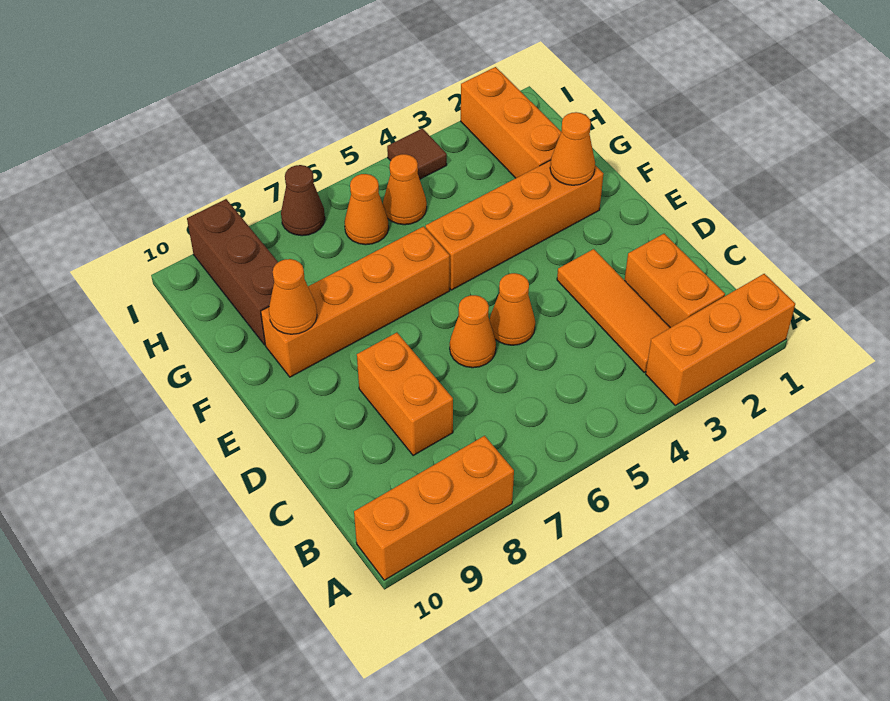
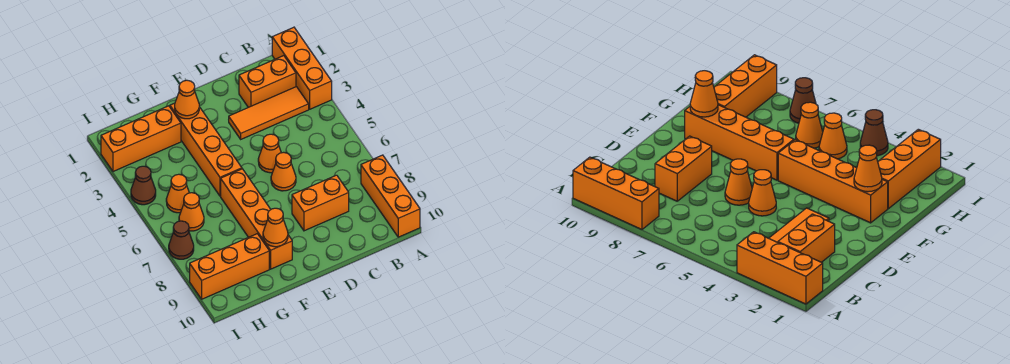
brown brick G9:I9 level 1 -> orange brick G9:I9 level 1
brown tile I4 level 1 -> brown cone I4 level 1

